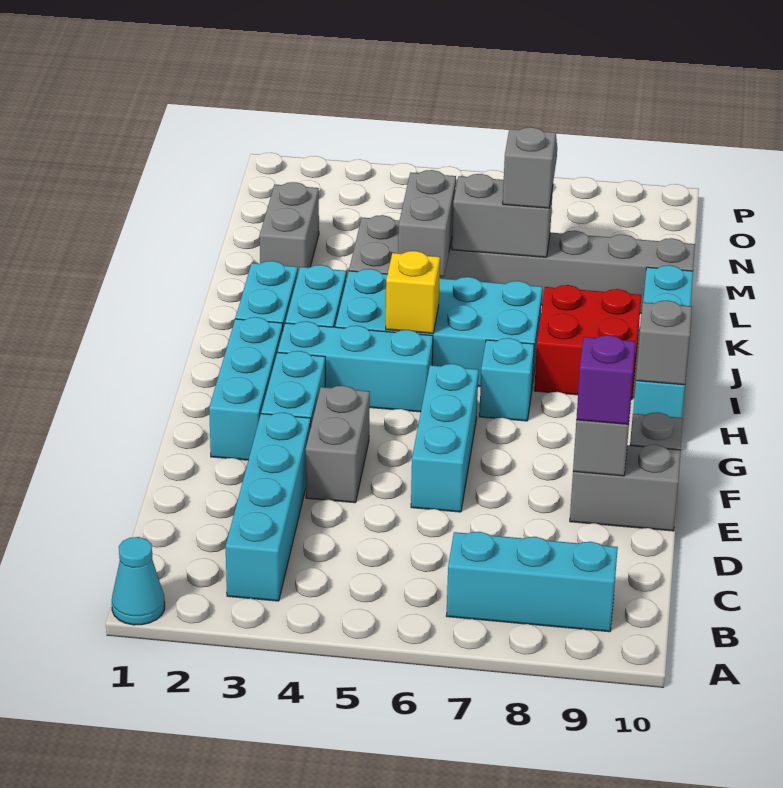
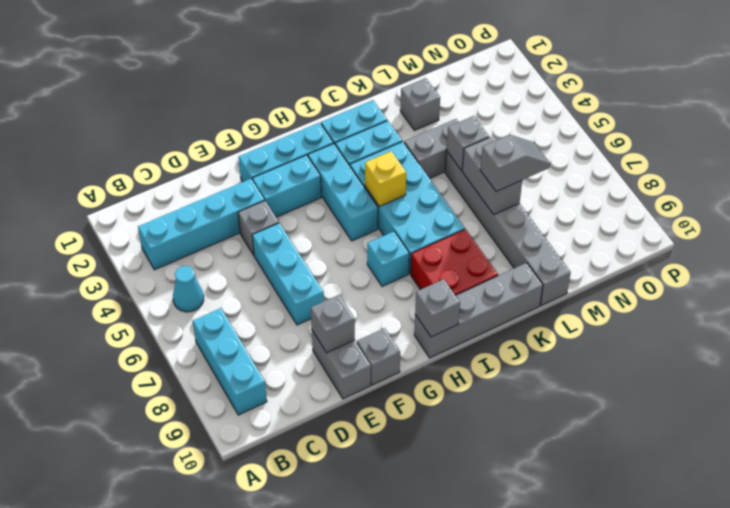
cyan cone A1 level 1 -> cyan cone B5 level 1
grey brick E4:F4 level 1 -> grey brick E4 level 1
cyan brick E6:G6 level 1 -> cyan brick E5:E7 level 1
purple brick E9 level 3 -> none
cyan brick H10:K10 level 1 -> grey brick H10:K10 level 1
grey brick K5:L5 level 2 -> grey brick L5 level 2
grey brick L2:M2 level 1 -> grey brick L2 level 1

